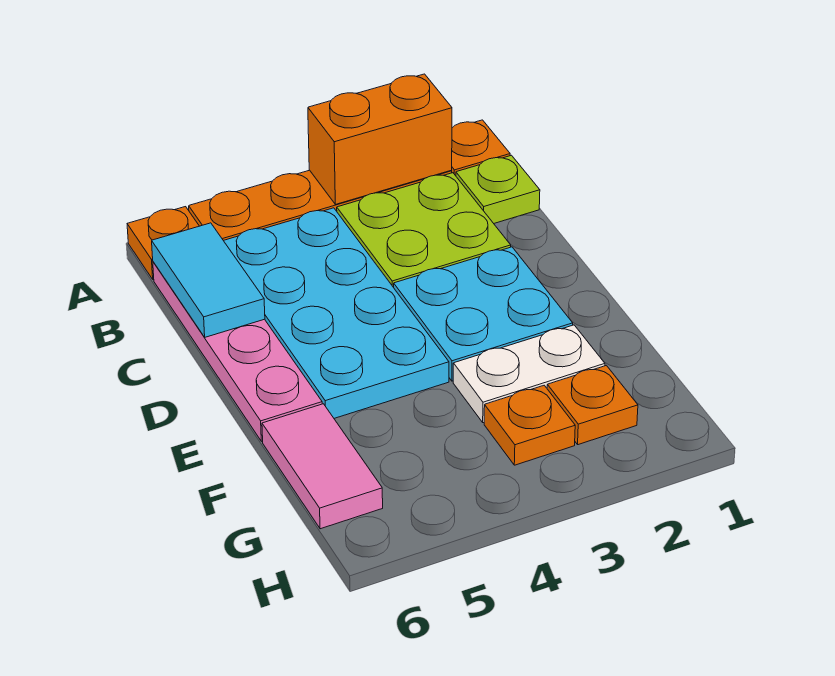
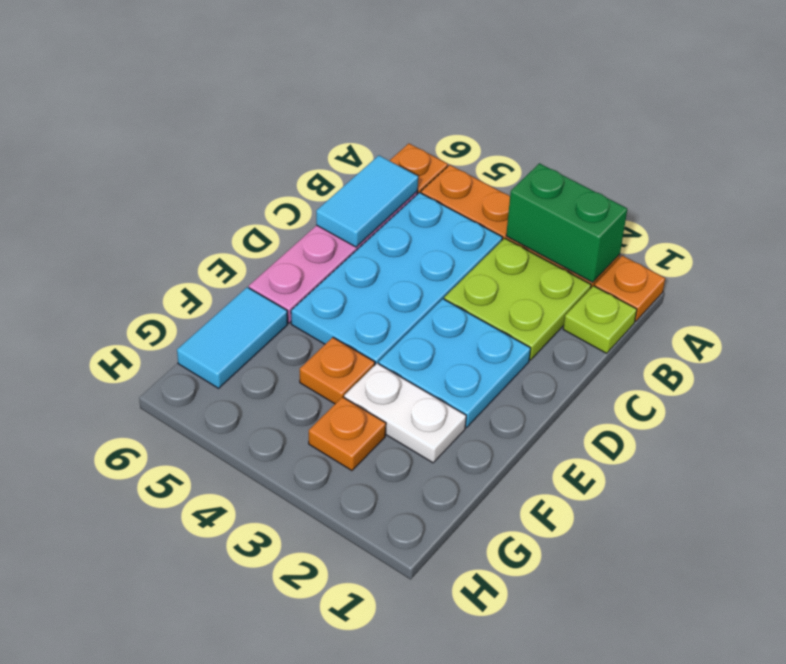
orange brick A2:A3 level 2 -> green brick A2:A3 level 2
pink tile F6:G6 level 1 -> cyan tile F6:G6 level 1
orange plate G2 level 1 -> orange plate F4 level 1

